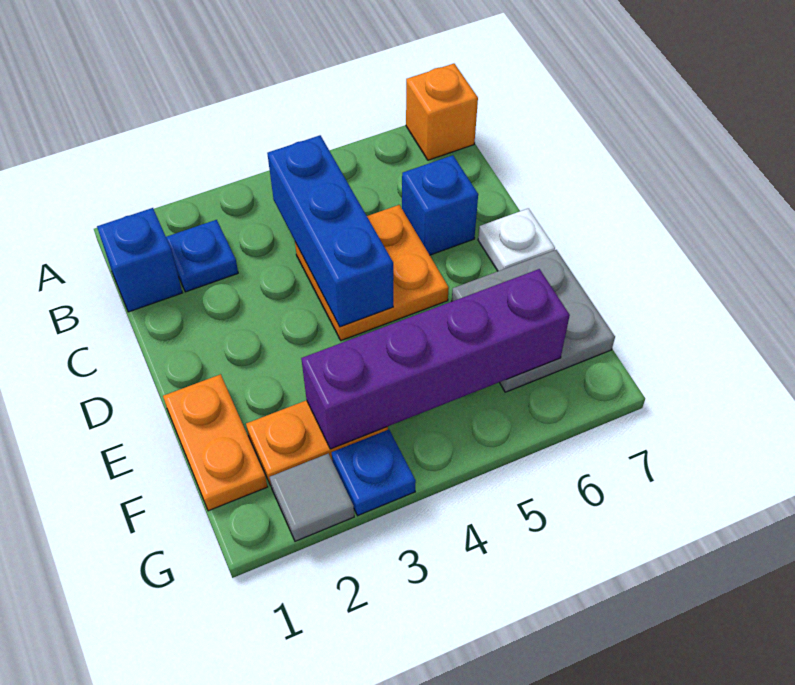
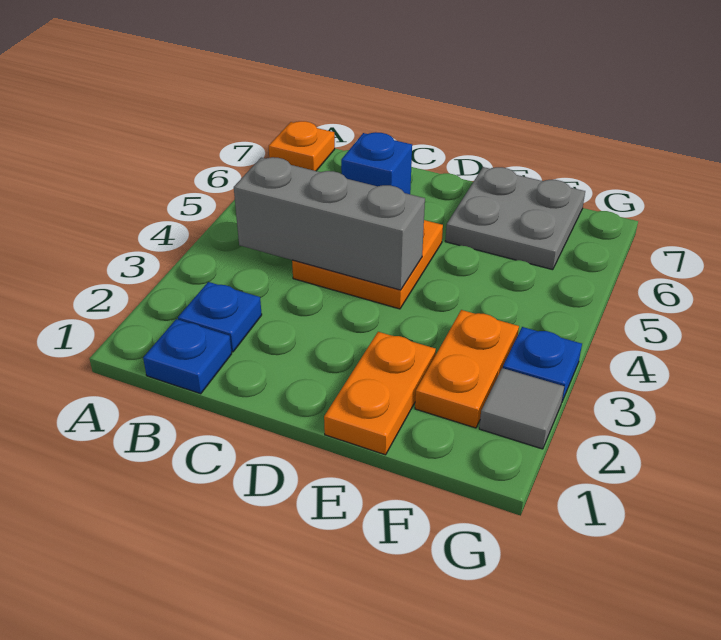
orange brick A7 level 1 -> orange plate A7 level 1
blue brick B1 level 1 -> blue plate B1 level 1
blue brick B4:D4 level 2 -> grey brick B4:D4 level 2
white plate D7 level 1 -> none
orange plate E1:F1 level 1 -> orange plate E1:E2 level 1
purple brick F3:F6 level 2 -> none

